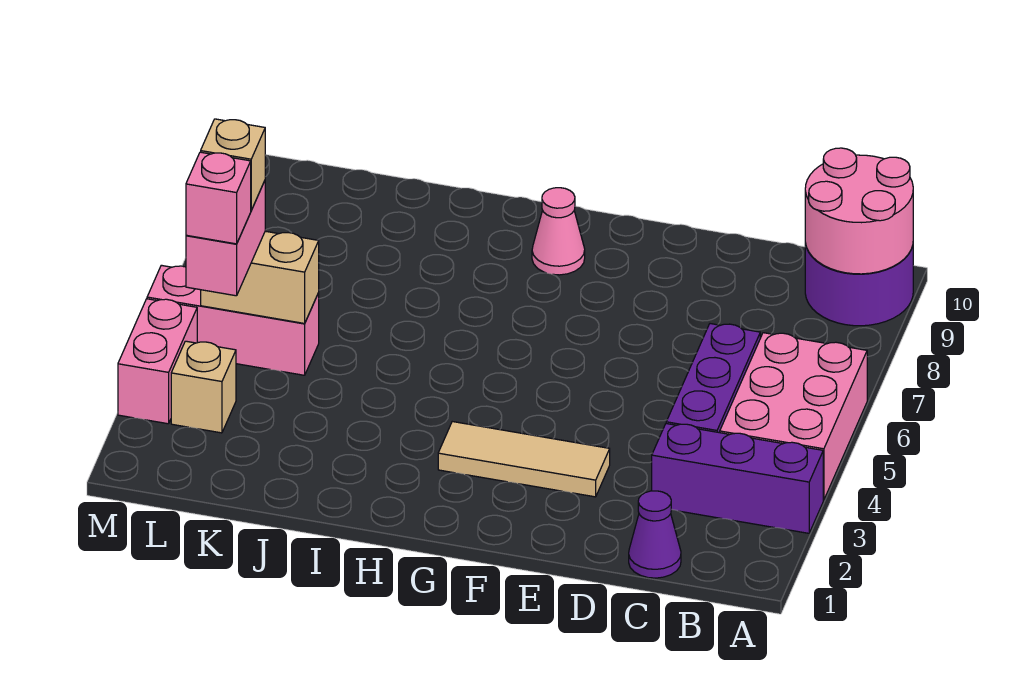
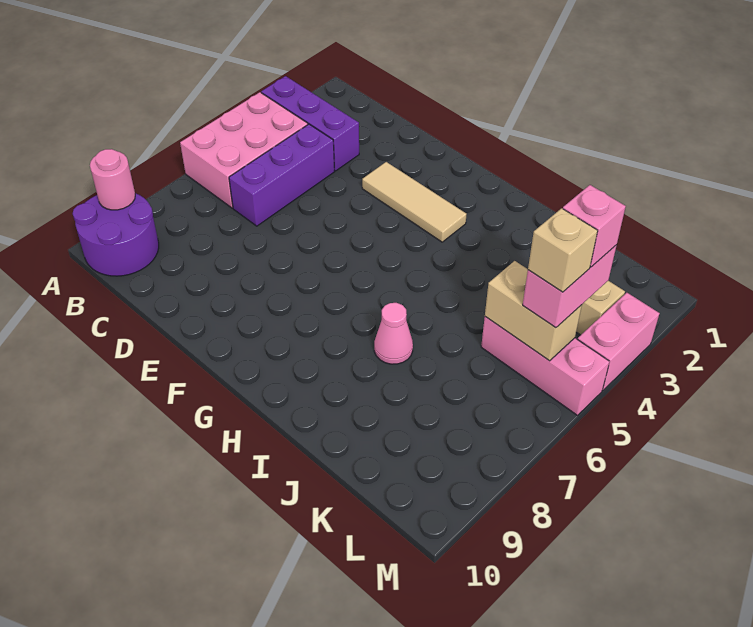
pink round brick A9:B10 level 2 -> pink round brick A9 level 2
purple cone C1 level 1 -> none
pink cone G9 level 1 -> pink cone I7 level 1

